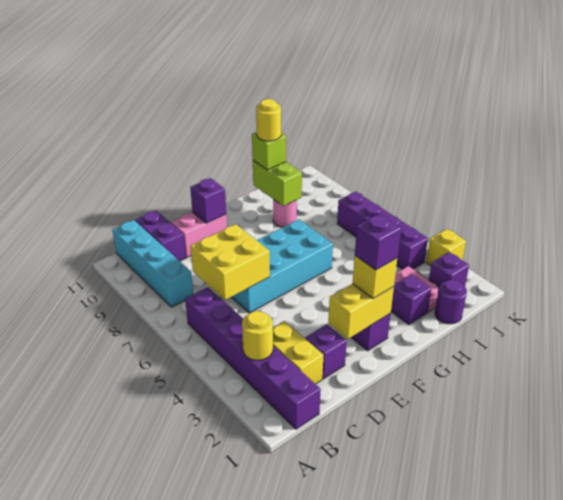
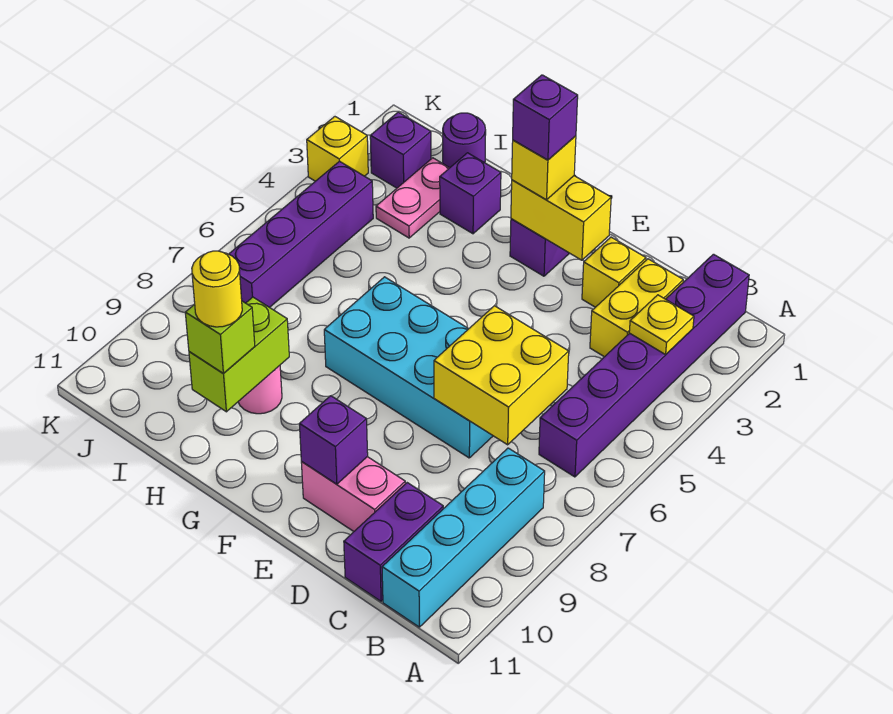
yellow round brick B3 level 2 -> yellow plate B3 level 2
purple brick D2 level 1 -> yellow brick D2 level 1

